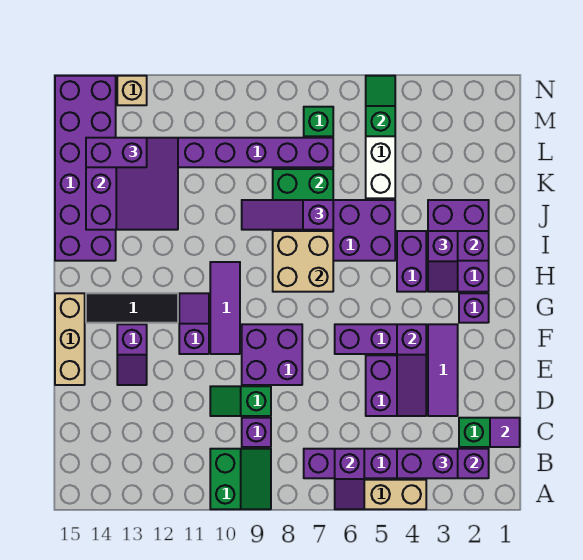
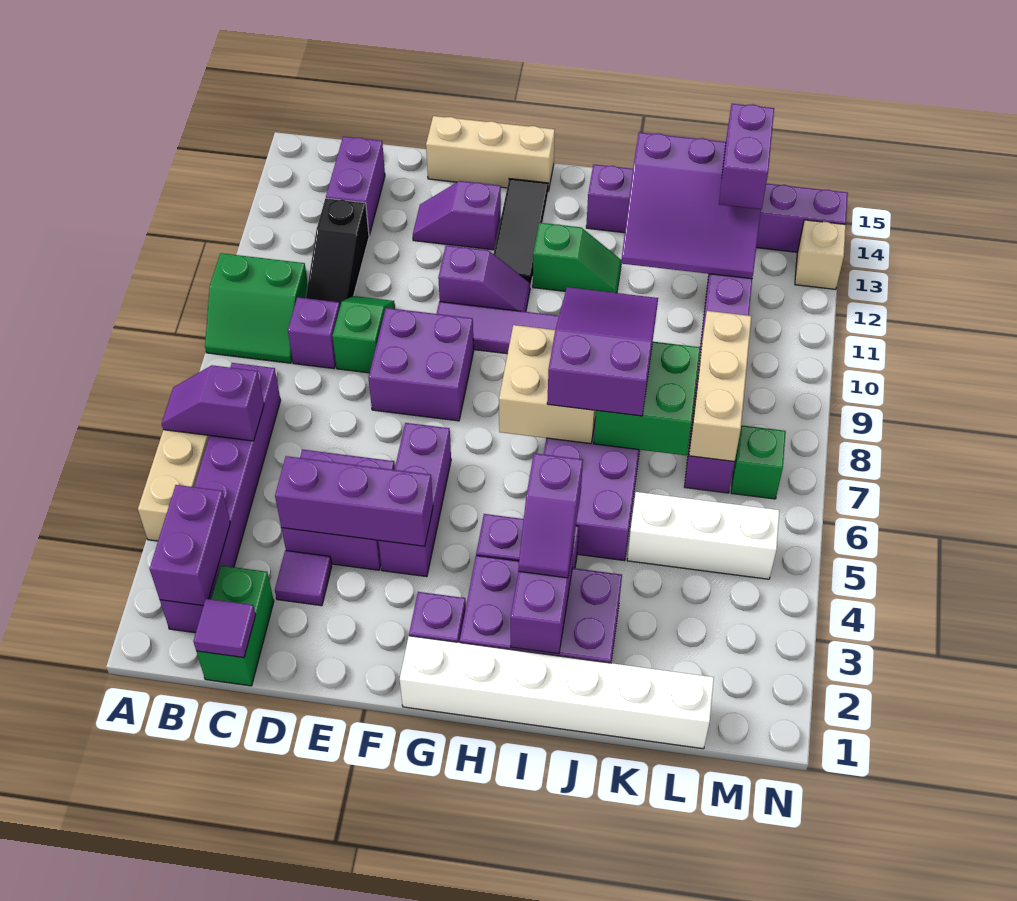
purple brick B3:B4 level 3 -> purple brick C13:C14 level 1
none -> black slope C10:C12 level 1 top 12
purple tile D3:F3 level 1 -> purple tile D3 level 1
purple slope D4:F4 level 2 top F -> purple brick D4:F4 level 2
none -> white brick G1:L1 level 1
purple slope H3:I3 level 3 top I -> purple slope I3:I4 level 3 top 4
purple brick I14:N15 level 1 -> purple brick I14:N14 level 1
purple slope J7:J9 level 3 top 7 -> purple slope I7:J9 level 3 top 7
none -> tan brick L7:L9 level 2
green slope M5:N5 level 2 top M -> green slope H12:I12 level 1 top H

